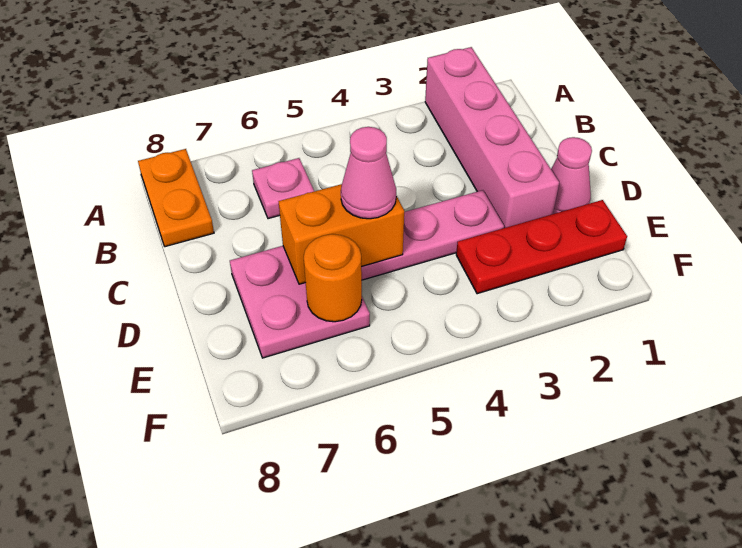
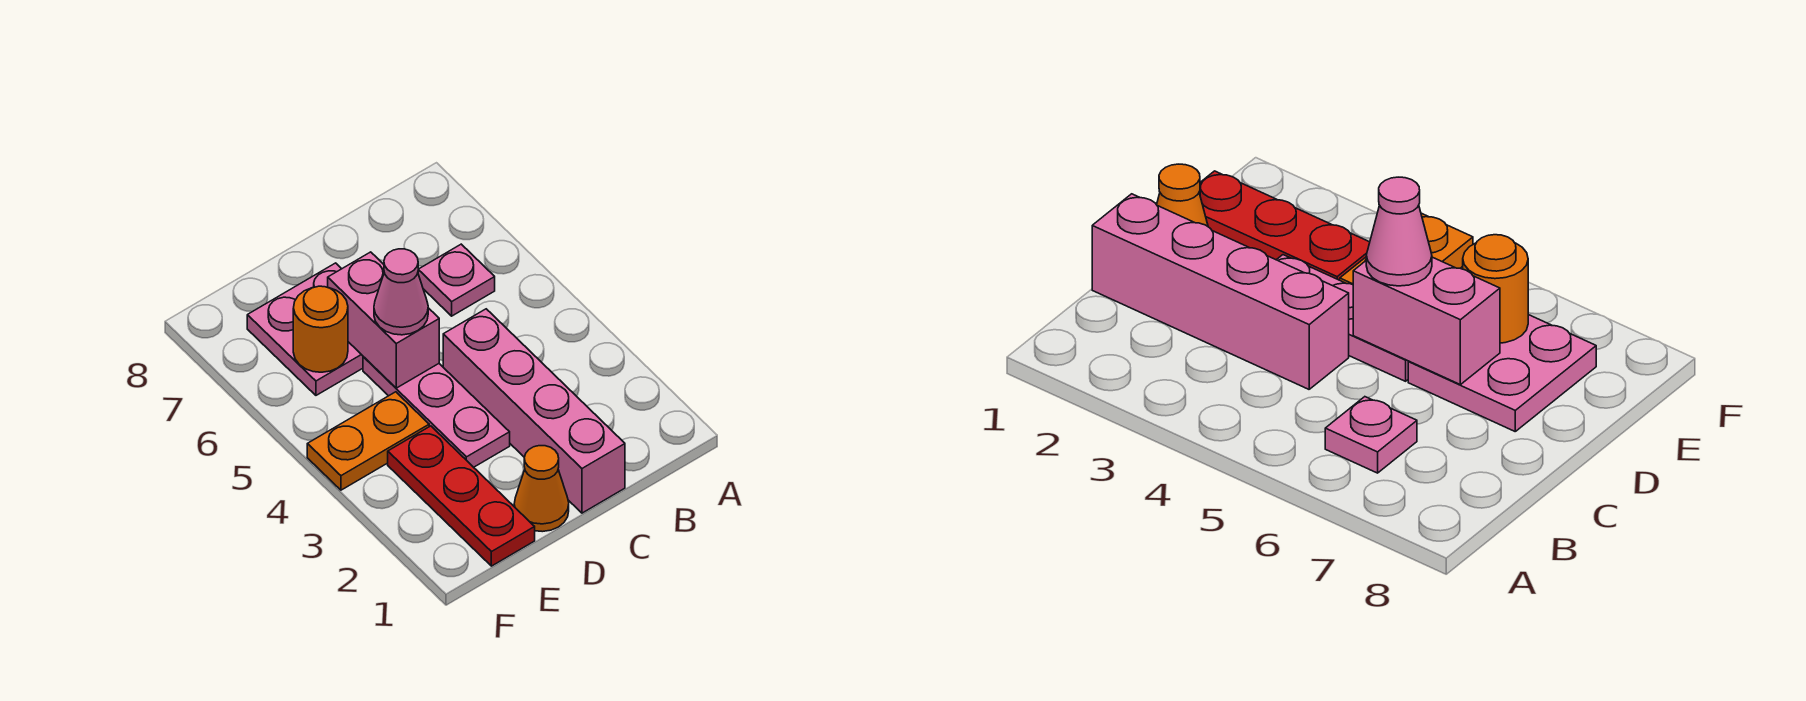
pink brick A2:D2 level 1 -> pink brick C1:C4 level 1
orange plate A8:B8 level 1 -> orange plate E4:F4 level 1
pink cone D1 level 1 -> orange cone D1 level 1
orange brick D5:D6 level 2 -> pink brick D5:D6 level 2

